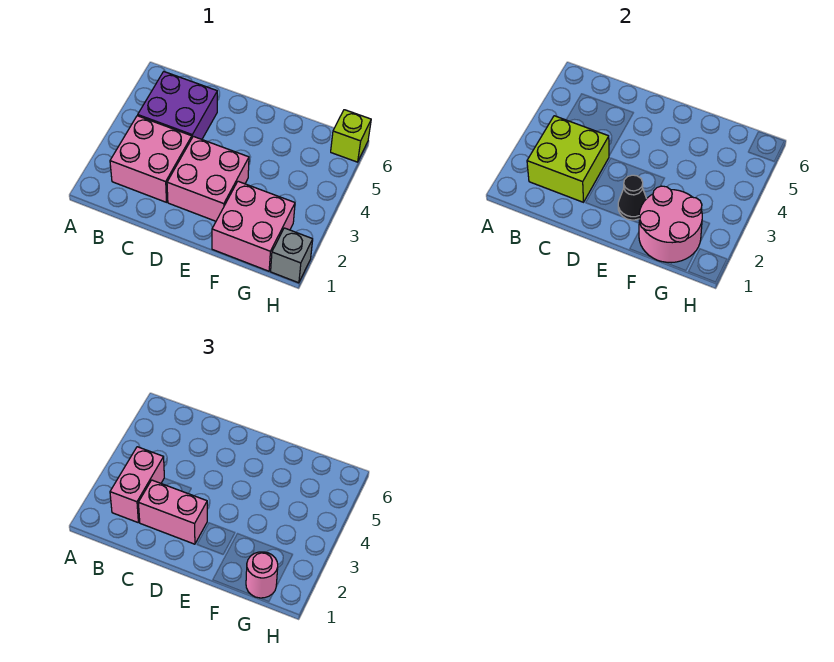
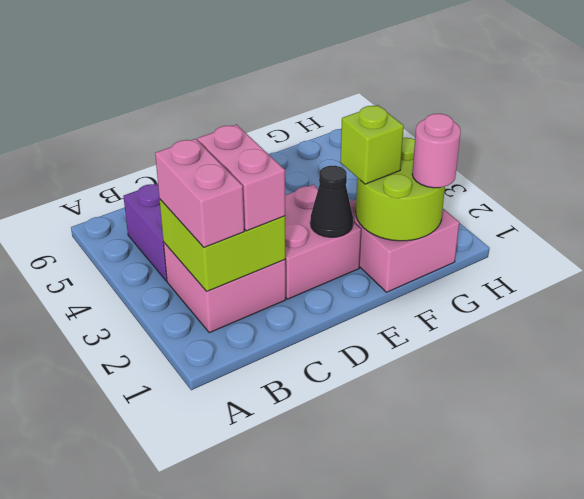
pink brick C2:D2 level 3 -> pink brick C2:C3 level 3
pink round brick F1:G2 level 2 -> lime round brick F1:G2 level 2
grey brick H1 level 1 -> none
lime brick H6 level 1 -> lime brick F2 level 3

